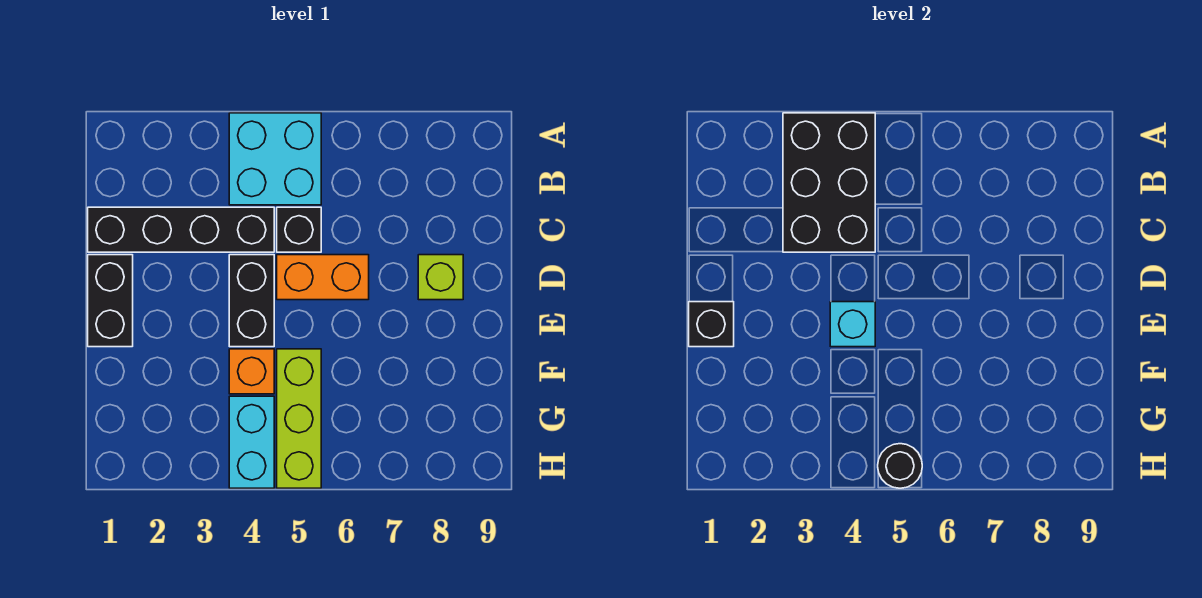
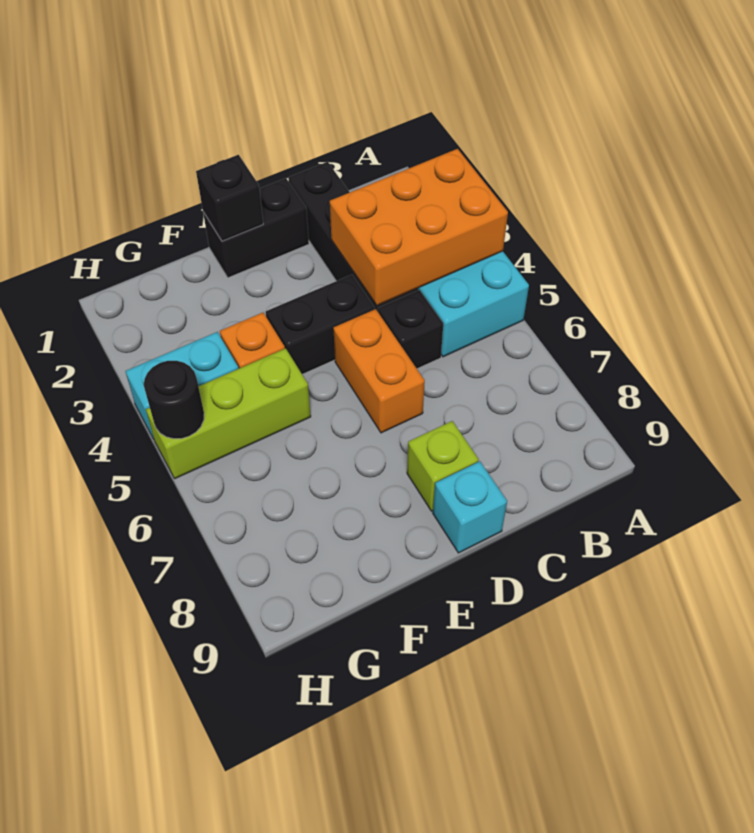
black brick A3:C4 level 2 -> orange brick A3:C4 level 2
cyan brick E4 level 2 -> cyan brick D9 level 1

